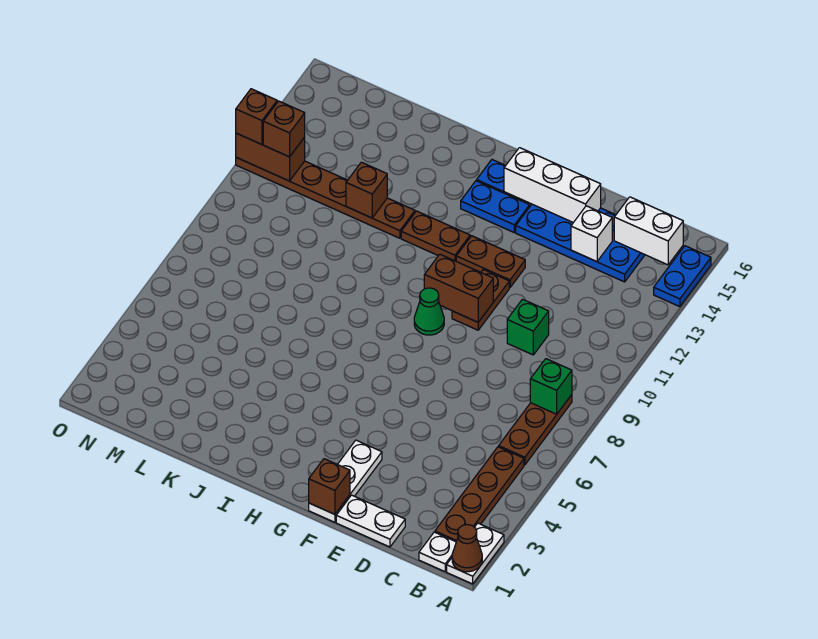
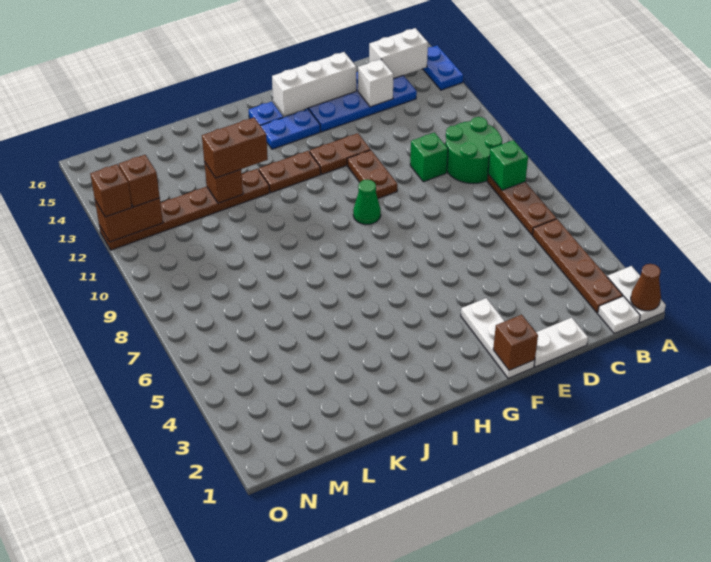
none -> green round brick B9:C10 level 1
brown brick F10:G10 level 2 -> brown brick J12:K12 level 3

